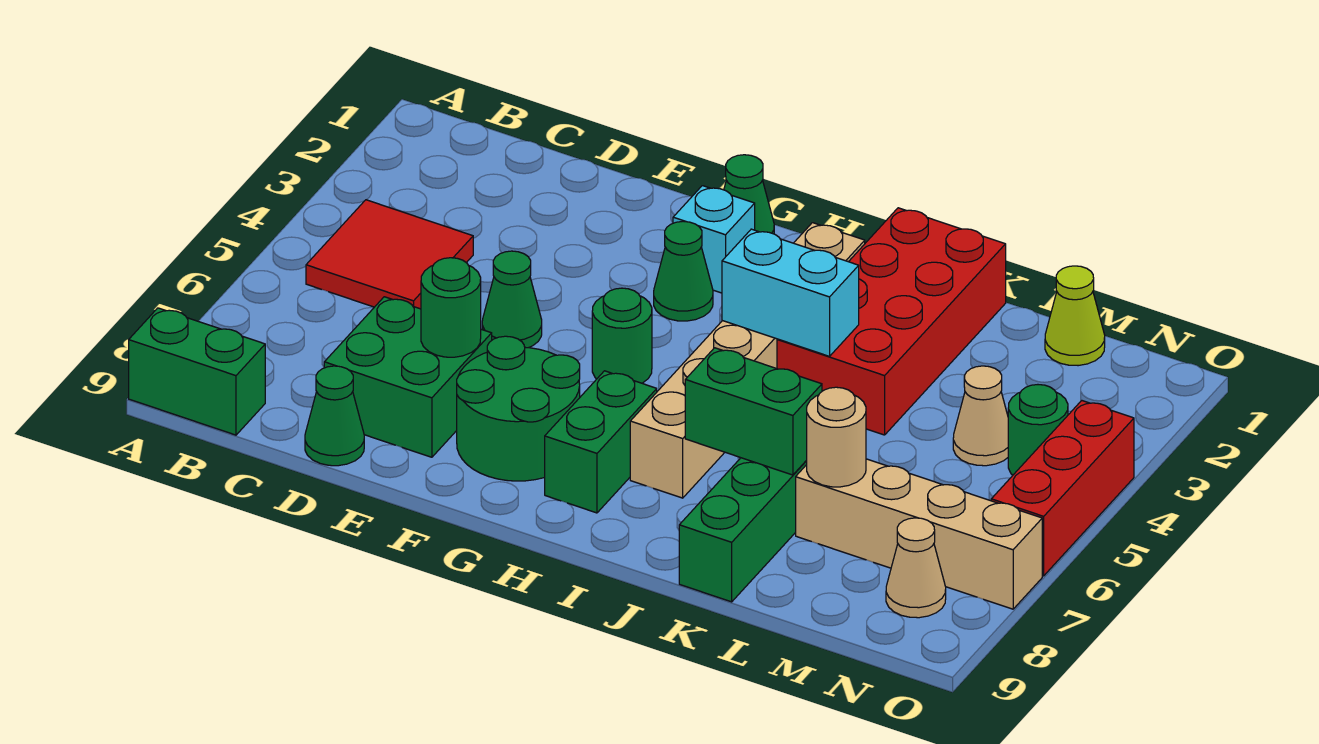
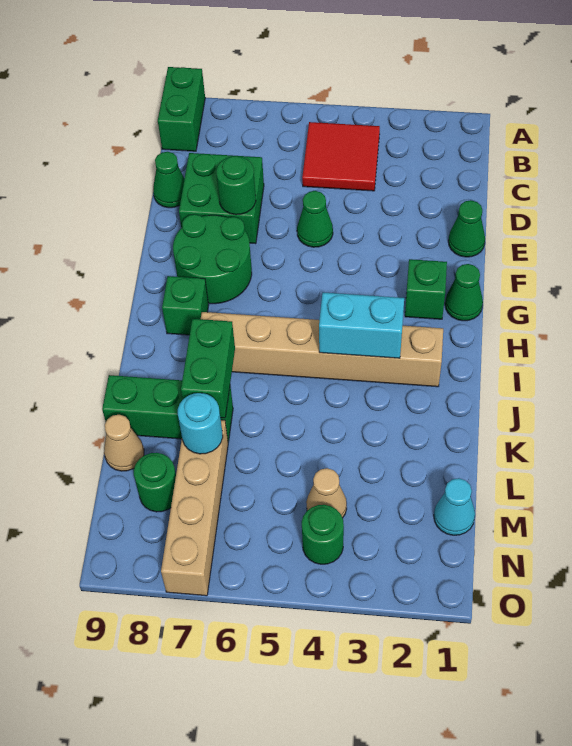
cyan brick G2 level 1 -> green brick G2 level 1
green cone G3 level 1 -> green cone E1 level 1
green round brick G5 level 1 -> green round brick M8 level 1
green brick H7:H8 level 1 -> green brick H8 level 1
cyan brick I4:J4 level 2 -> cyan brick I3:I4 level 2
red brick J1:K4 level 1 -> none
tan round brick L7 level 2 -> cyan round brick L7 level 2
lime cone M1 level 1 -> cyan cone M1 level 1
tan cone N8 level 1 -> tan cone L9 level 1
red brick O4:O6 level 1 -> none

